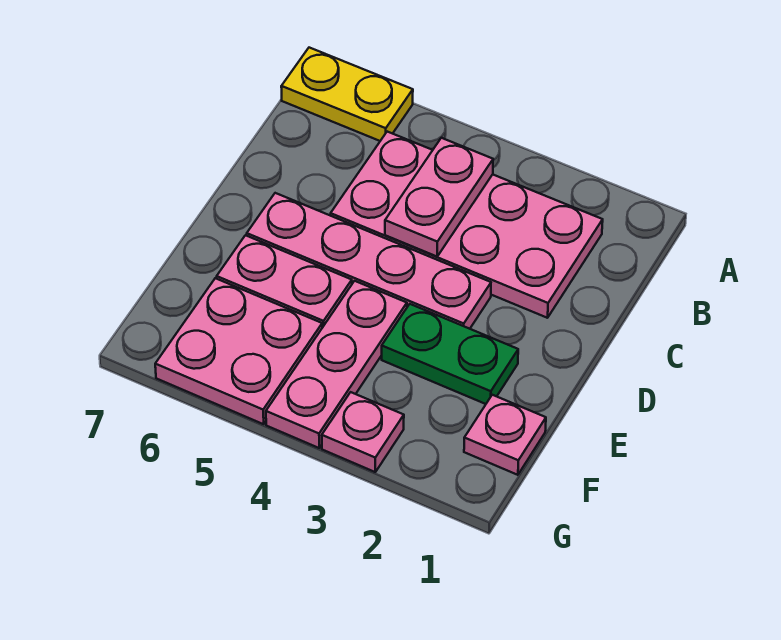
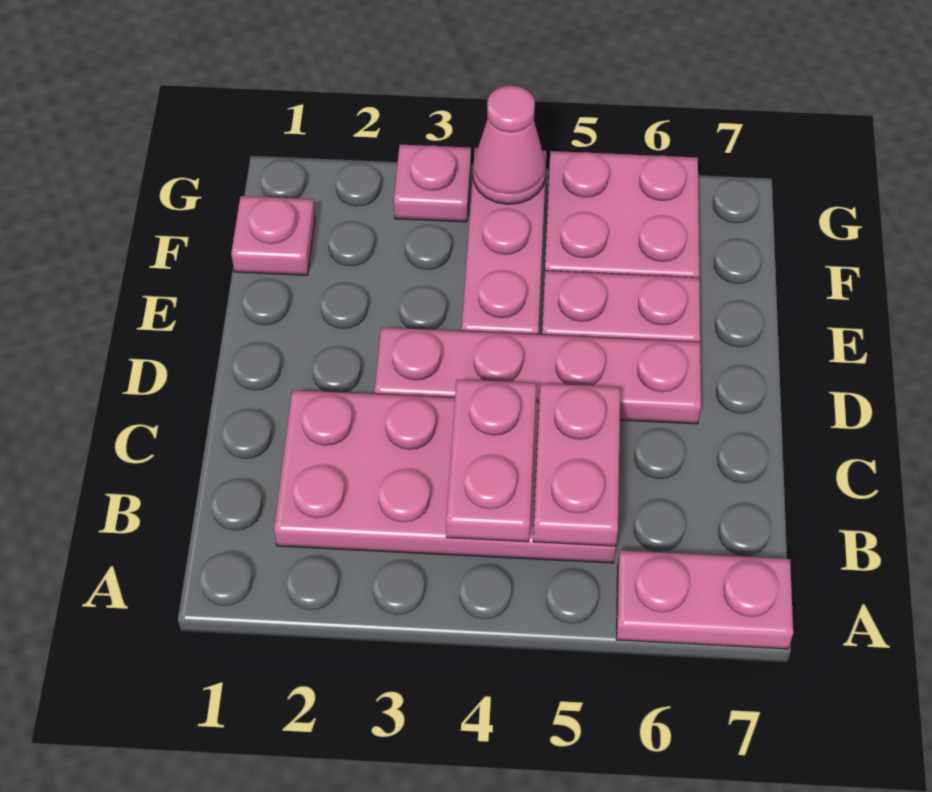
yellow plate A6:A7 level 1 -> pink plate A6:A7 level 1
none -> pink plate B5:C5 level 2
green plate E2:E3 level 1 -> none
none -> pink cone G4 level 2

